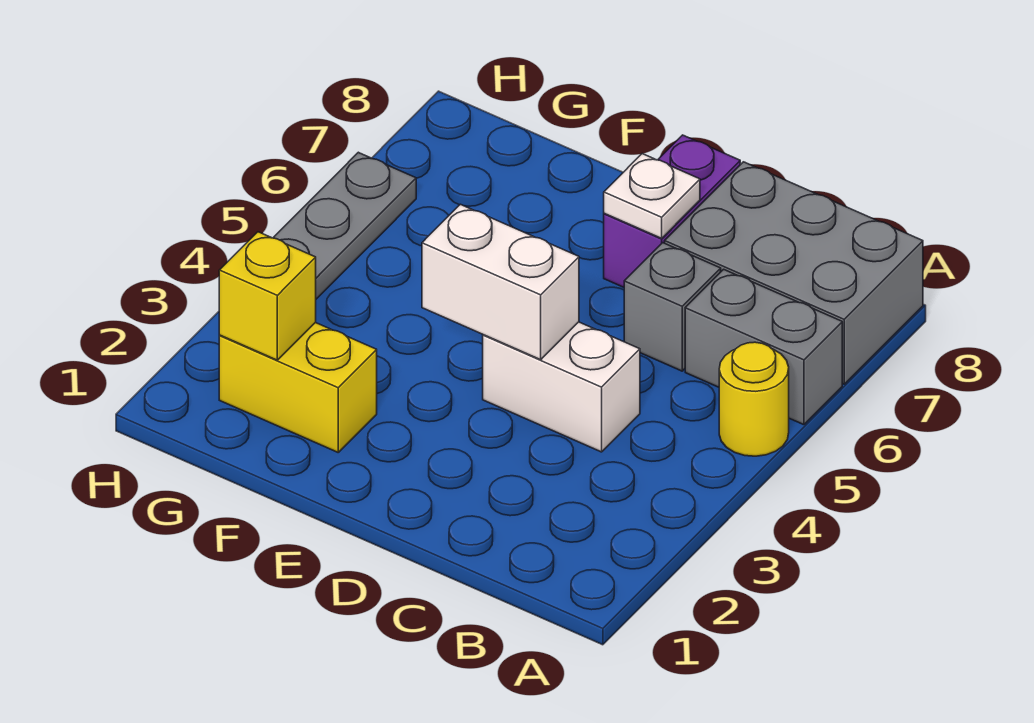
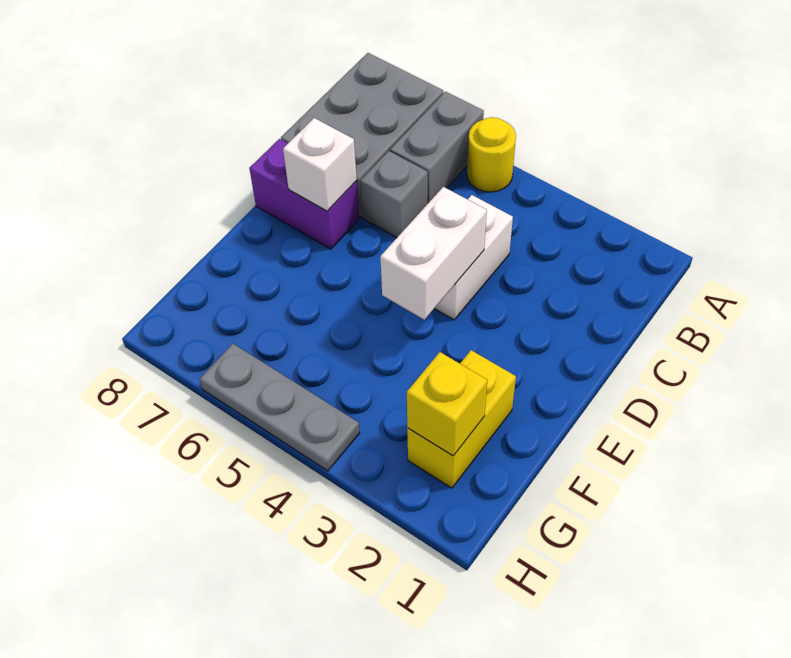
white plate D7 level 2 -> white brick D7 level 2

